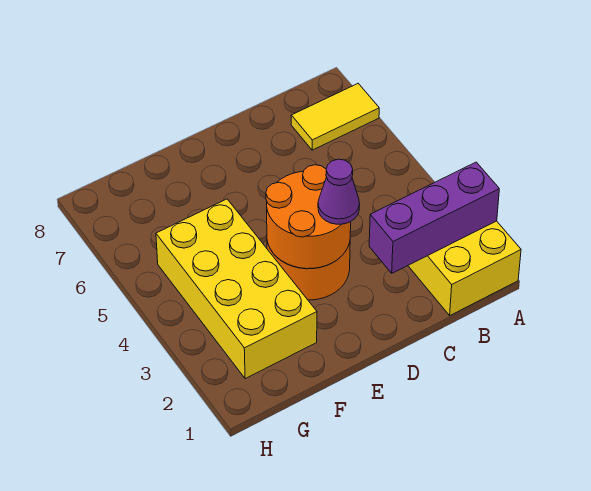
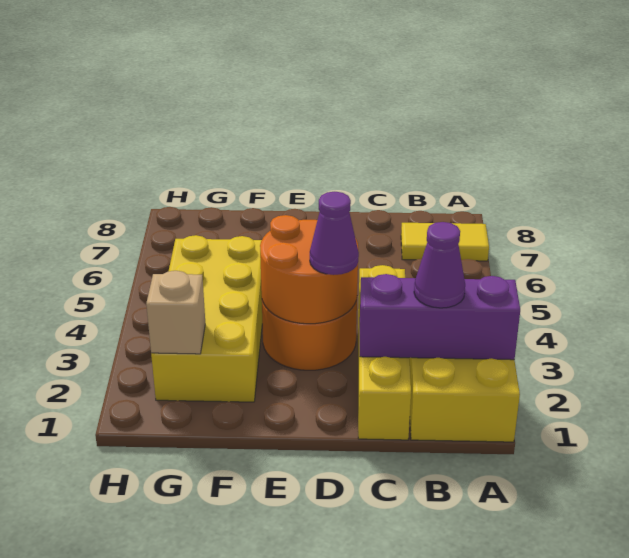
none -> purple cone B2 level 3
none -> yellow brick C1:C4 level 1
none -> tan brick G2 level 2

